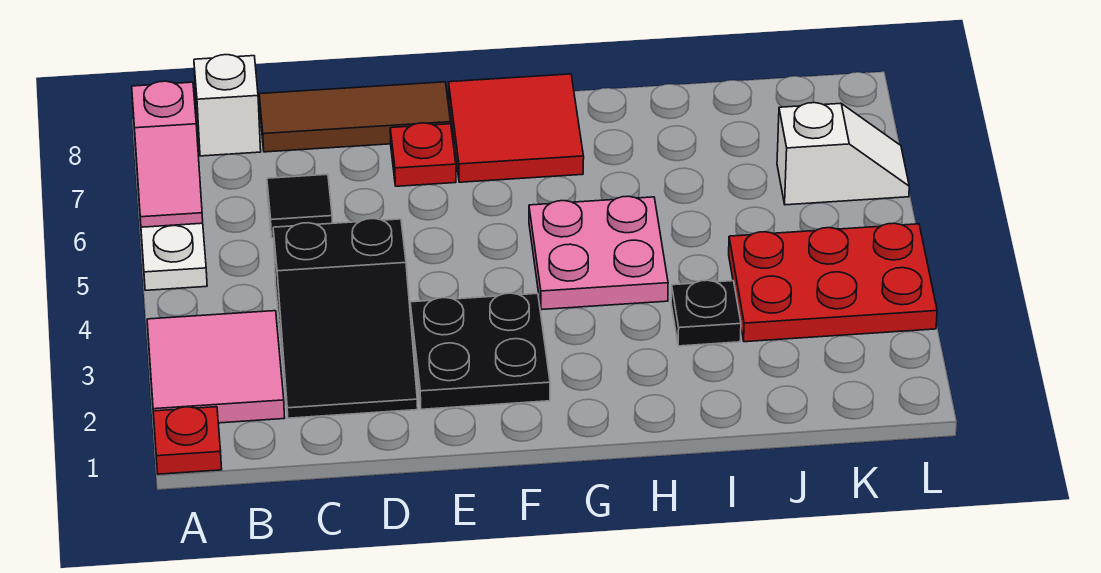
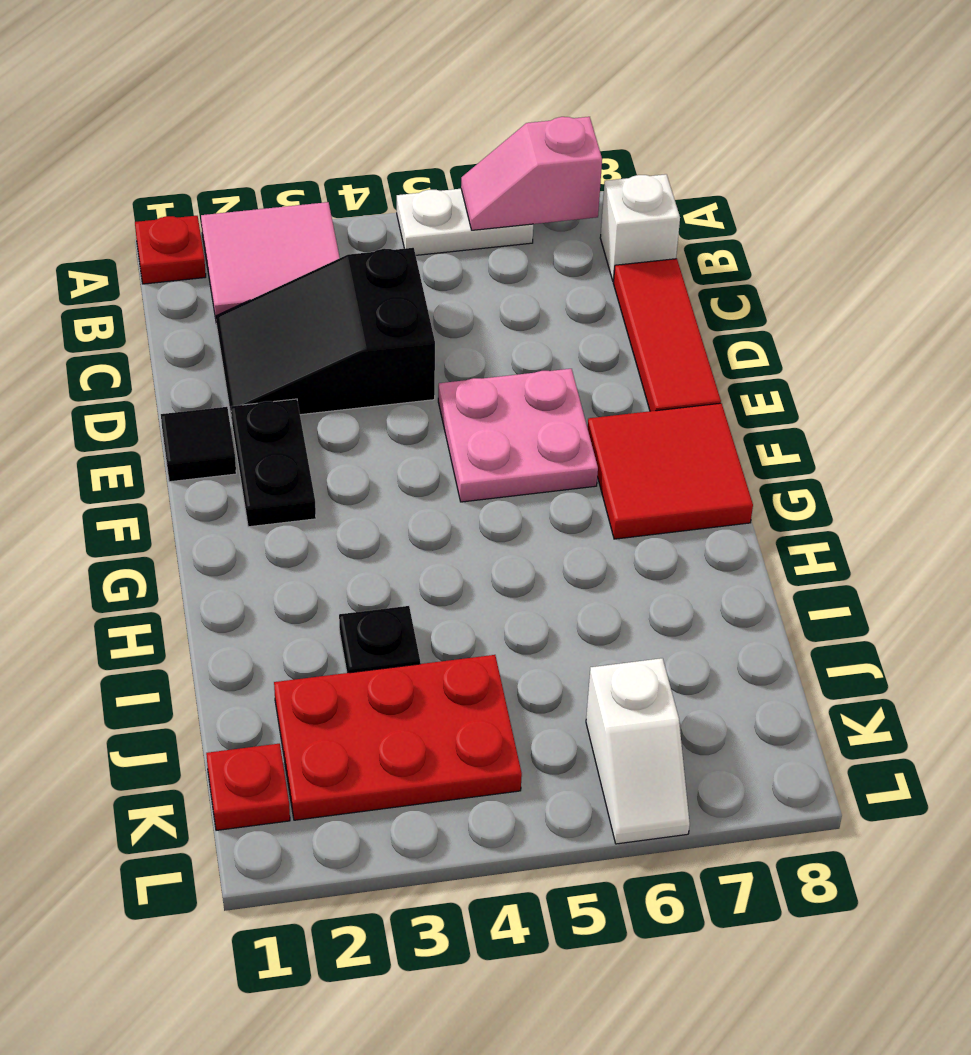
black tile C6 level 1 -> black tile E1 level 1
brown tile C8:E8 level 1 -> red tile C8:E8 level 1
black plate E2:F3 level 1 -> black plate E2:F2 level 1
red plate E7 level 1 -> red plate K1 level 1
pink plate G4:H5 level 1 -> pink plate E5:F6 level 1
red plate J3:L4 level 1 -> red plate J2:K4 level 1

